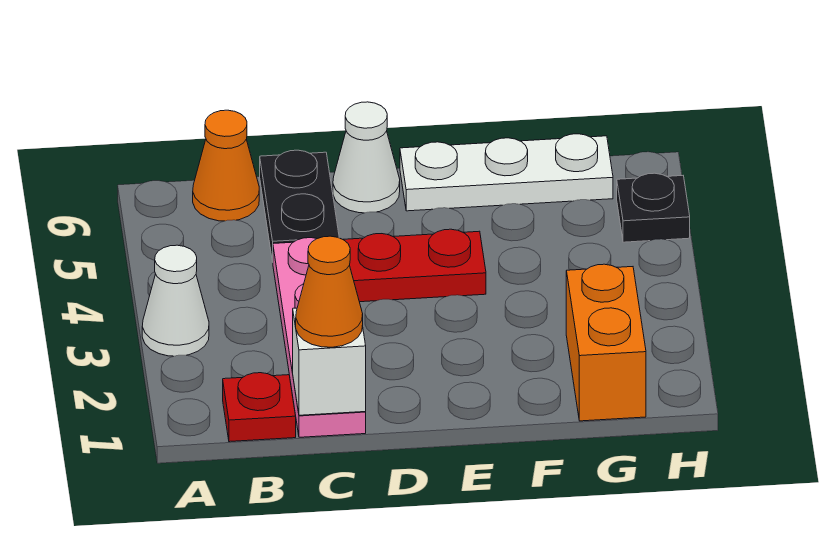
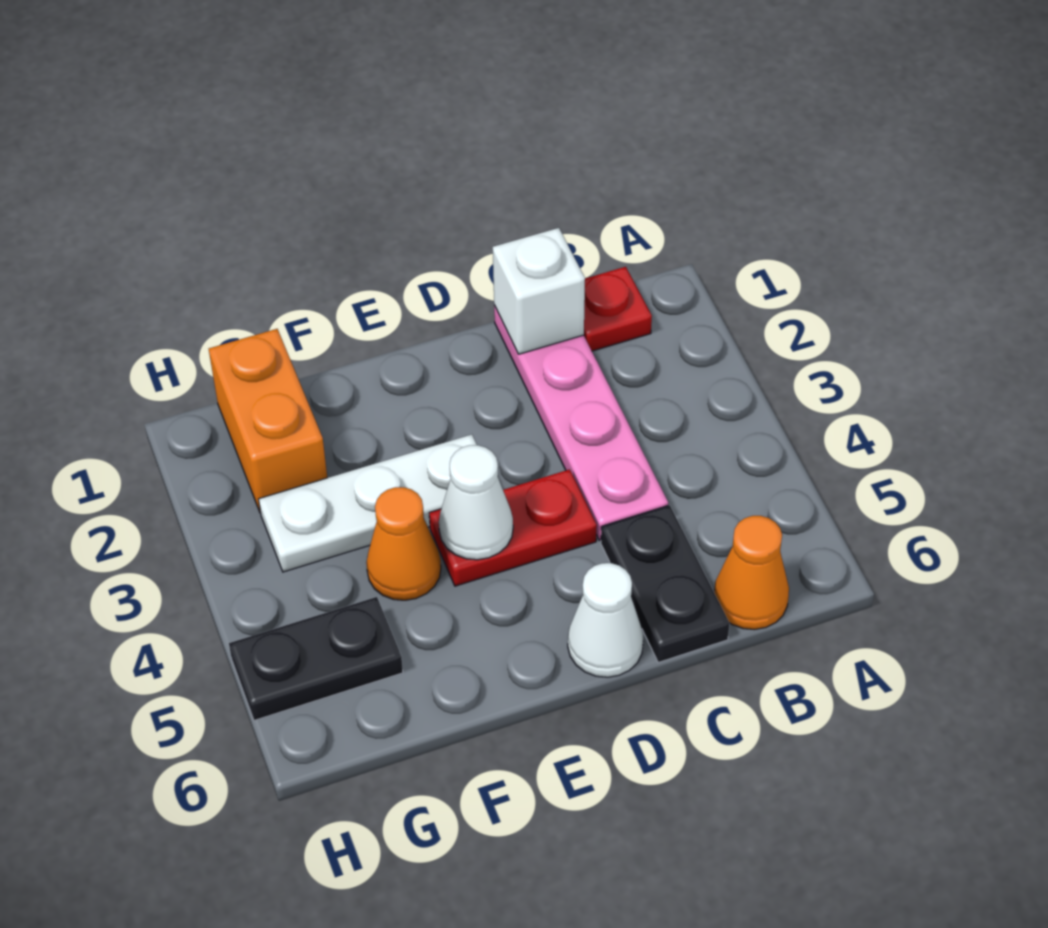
white cone A3 level 1 -> white cone E4 level 2
orange cone C1 level 3 -> orange cone F4 level 1
white plate E6:G6 level 1 -> white plate E3:G3 level 1
black plate H5 level 1 -> black plate G5:H5 level 1

